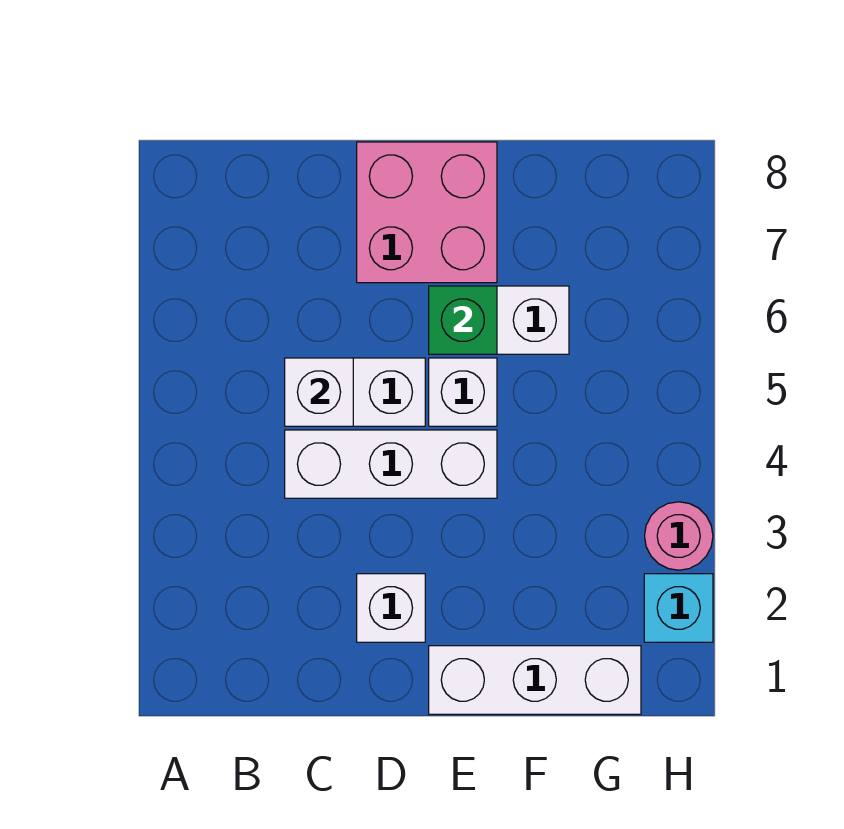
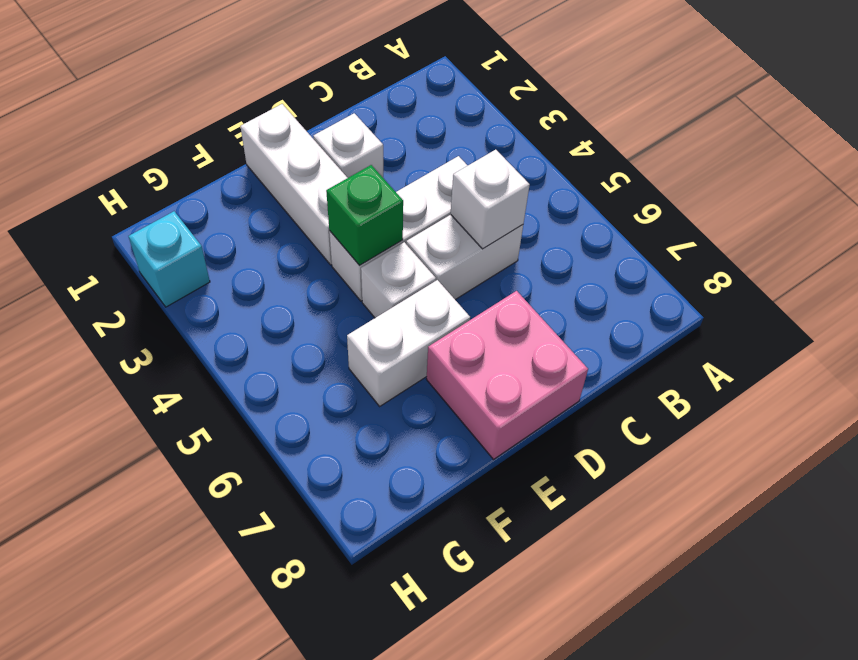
white brick E1:G1 level 1 -> white brick E1:E3 level 1
green brick E6 level 2 -> green brick E4 level 2
pink round brick H3 level 1 -> none

